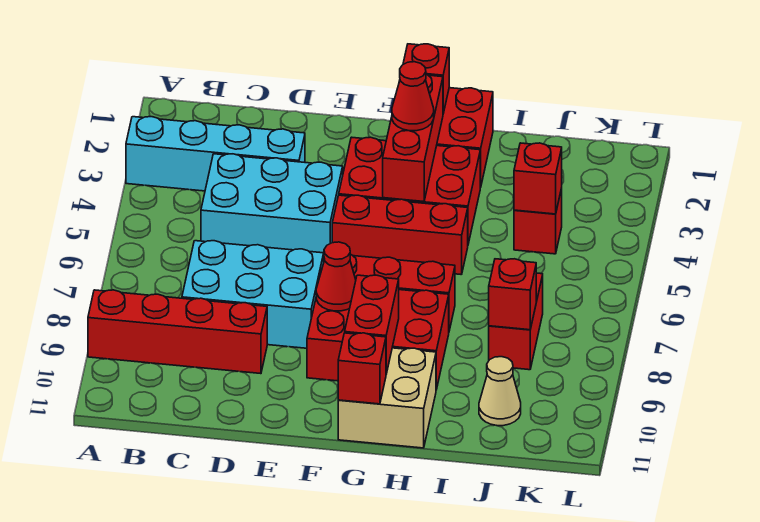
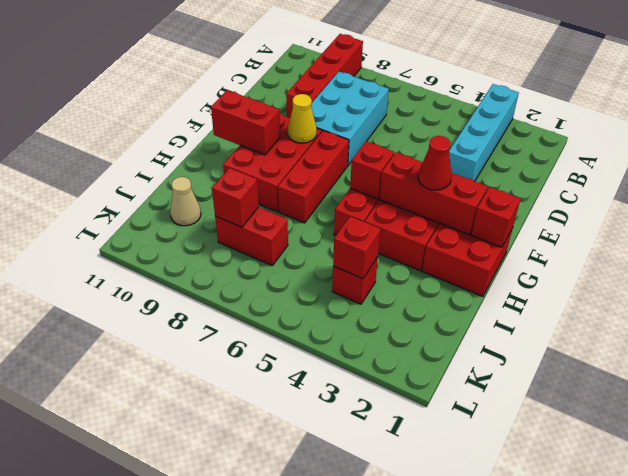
cyan brick C4:E5 level 1 -> none
red cone F8 level 2 -> yellow cone F8 level 2
tan brick G10:H11 level 1 -> none
red brick G11 level 2 -> red brick G5 level 2

